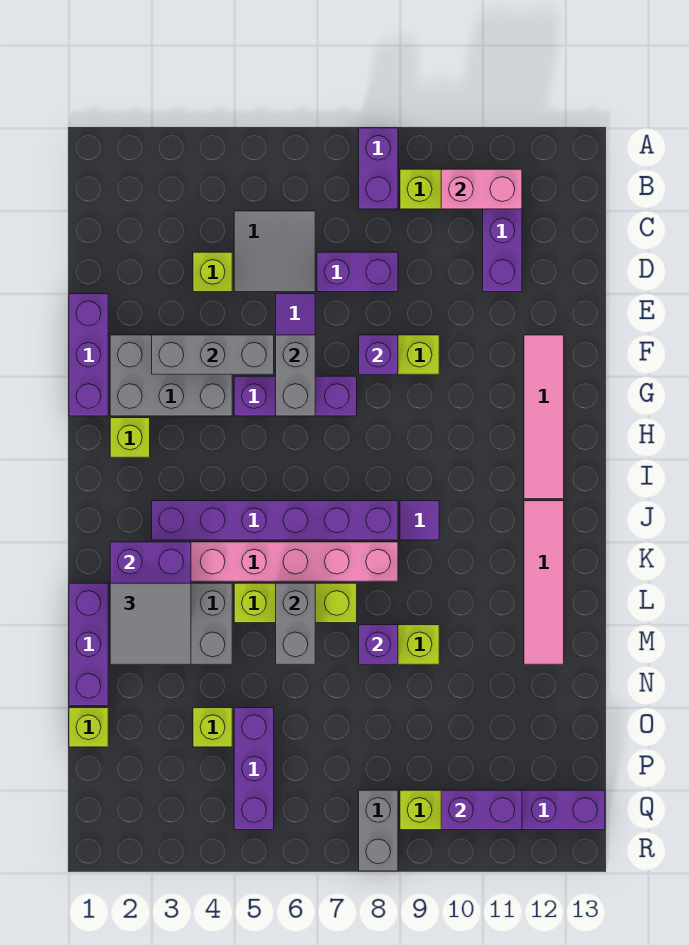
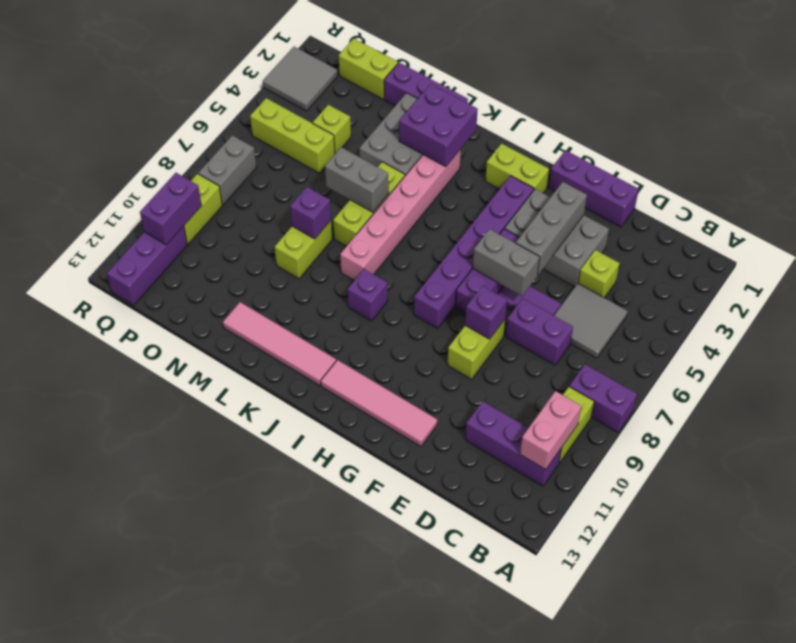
purple brick D7:D8 level 1 -> purple brick D7:E7 level 1
grey brick F2:G4 level 1 -> grey brick E3:G4 level 1
lime brick H2 level 1 -> lime brick H2:I2 level 1
purple brick J3:J8 level 1 -> purple brick H3:H8 level 1
purple tile J9 level 1 -> purple brick J9 level 1
grey tile L2:M3 level 3 -> grey tile Q2:R3 level 1
lime brick O1 level 1 -> lime brick O1:P1 level 1
purple brick O5:Q5 level 1 -> lime brick O5:Q5 level 1
grey brick Q8:R8 level 1 -> grey brick Q7:Q8 level 1

